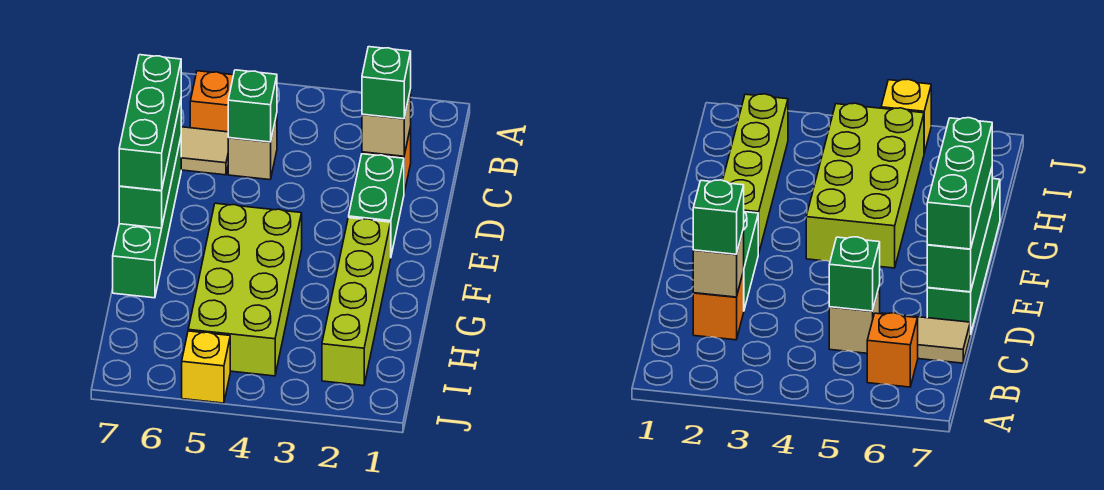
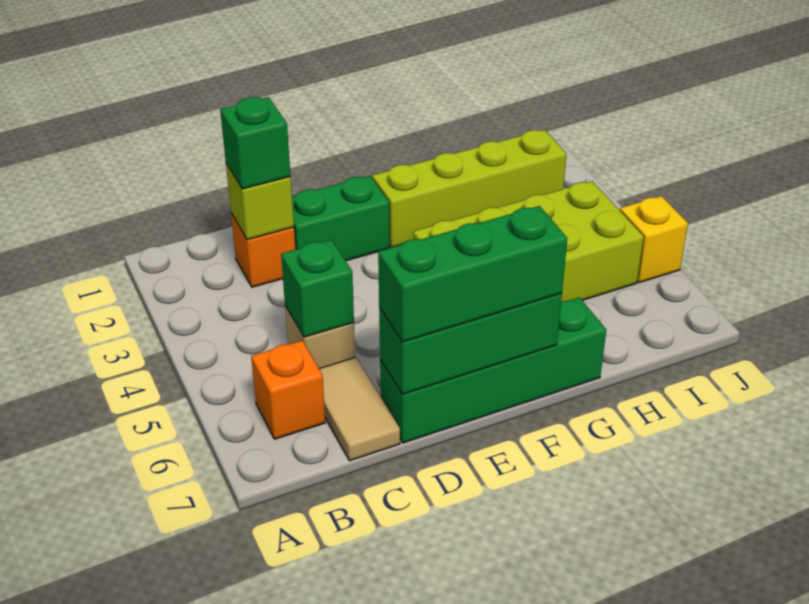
tan brick C2 level 2 -> lime brick C2 level 2

